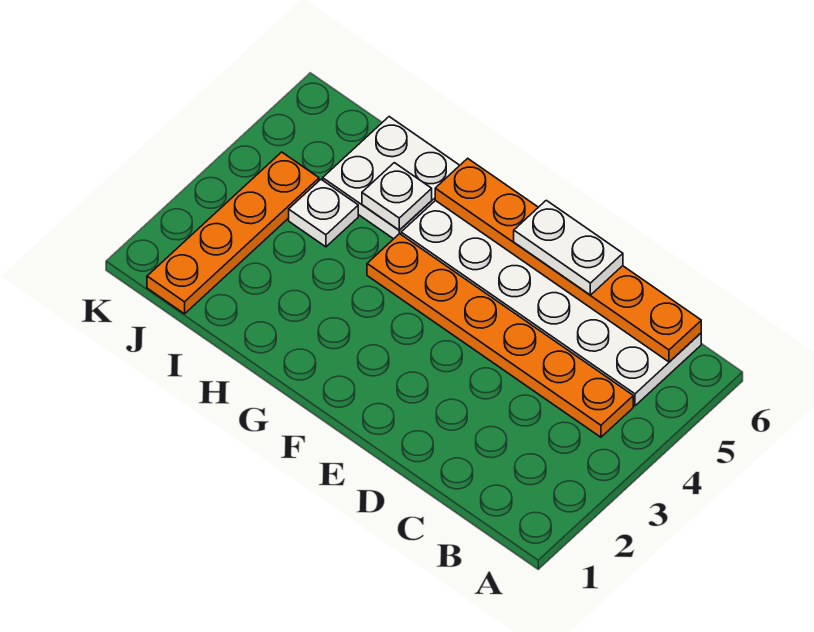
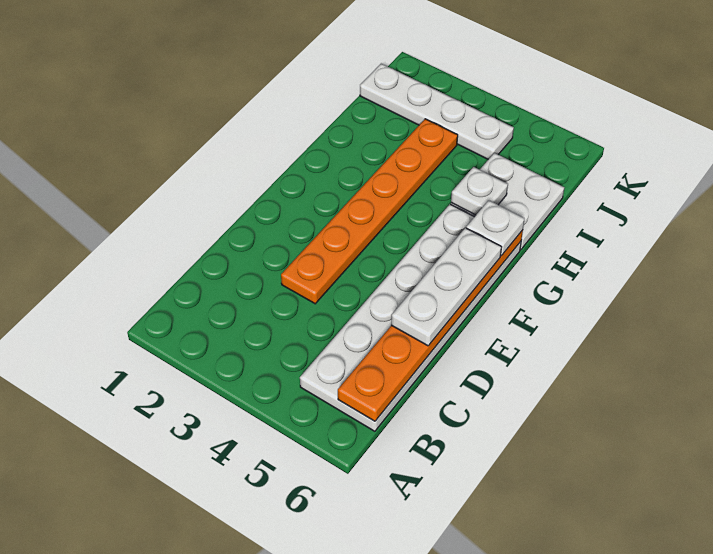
orange plate B4:G4 level 1 -> orange plate D3:I3 level 1
white plate D6:E6 level 3 -> white plate D6:F6 level 3
white plate I4 level 1 -> white plate G6 level 3
orange plate J1:J4 level 1 -> white plate J1:J4 level 1

